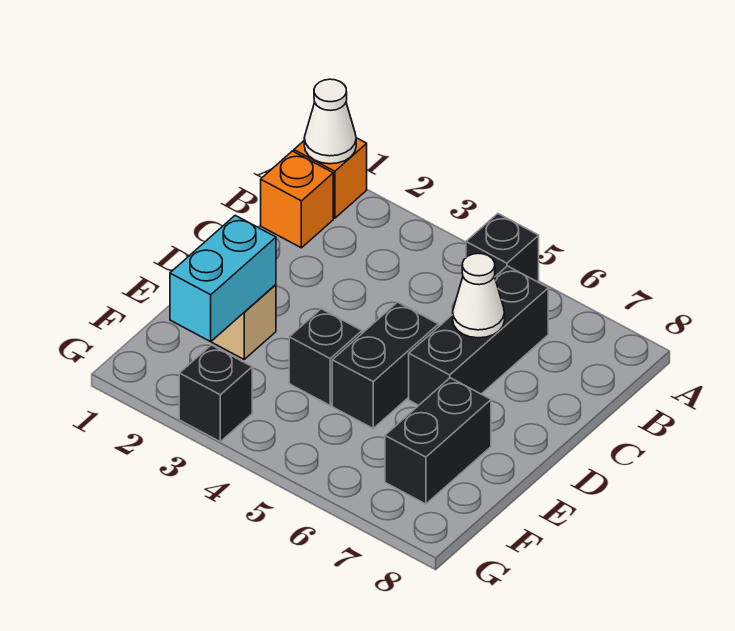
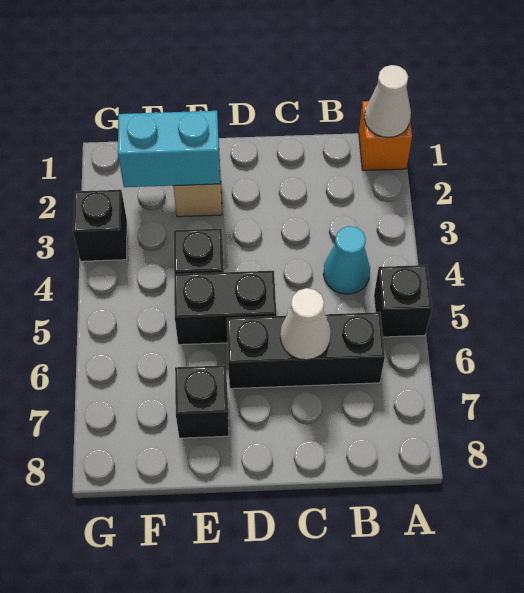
orange brick B1 level 1 -> none
none -> cyan cone B4 level 1
black brick E7:F7 level 1 -> black brick E7 level 1

